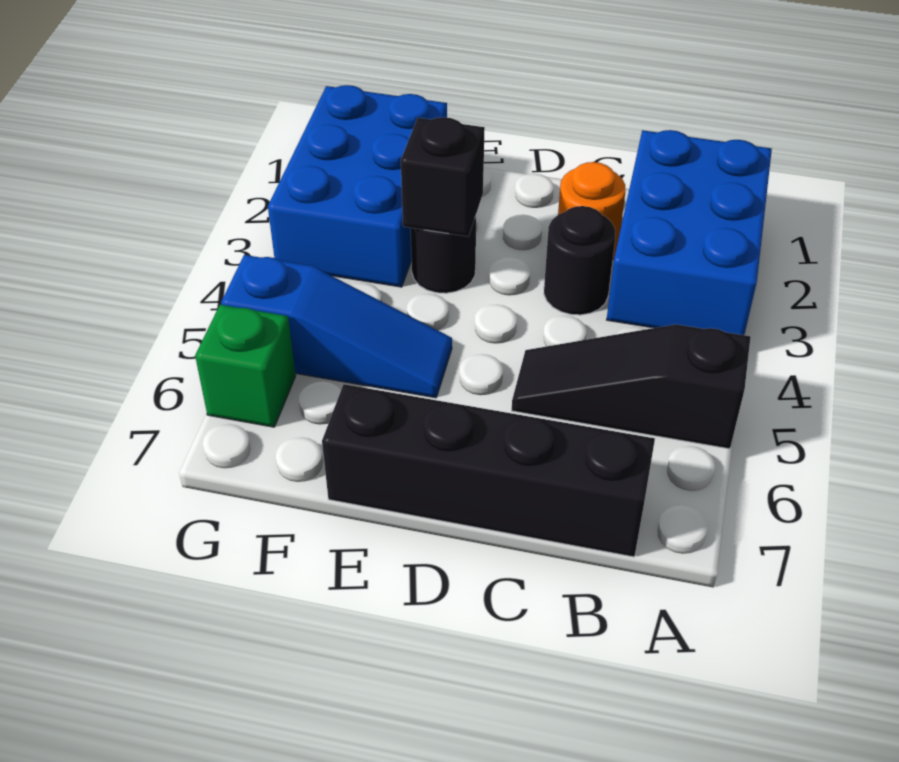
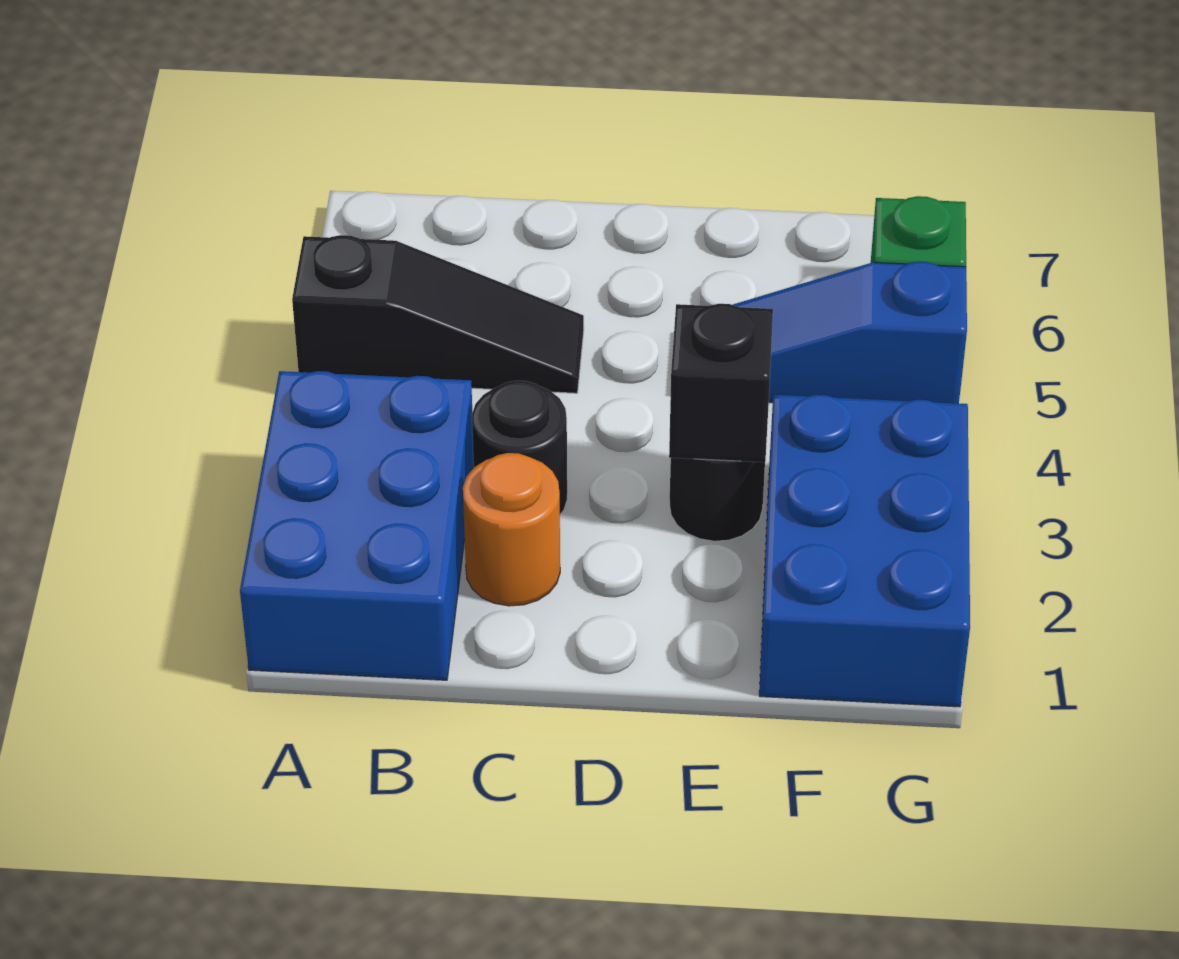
black brick B7:E7 level 1 -> none

